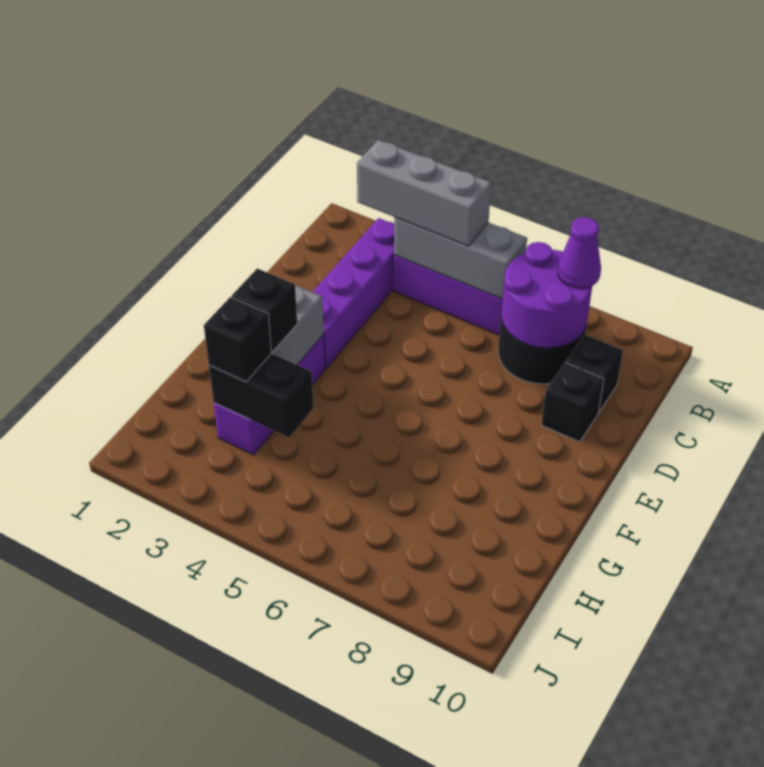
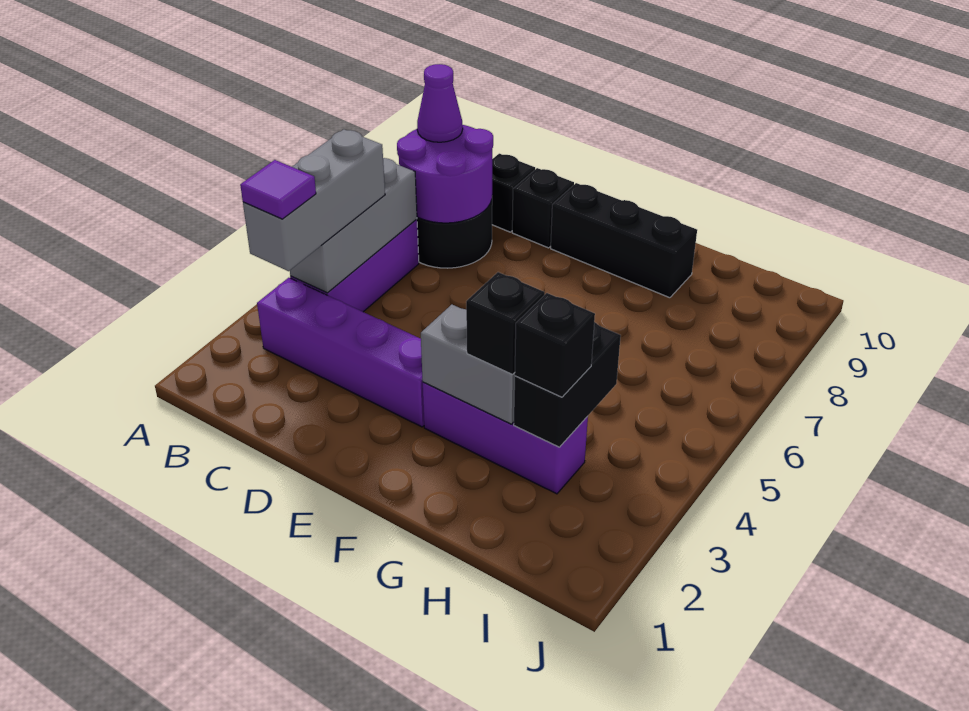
none -> purple tile B3 level 4
none -> black brick E9:G9 level 1

